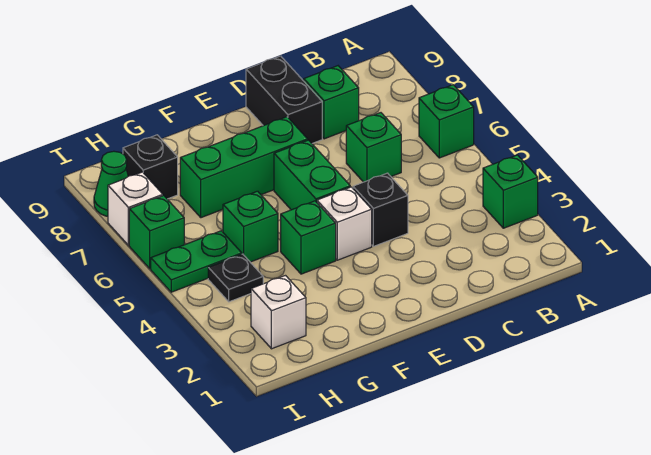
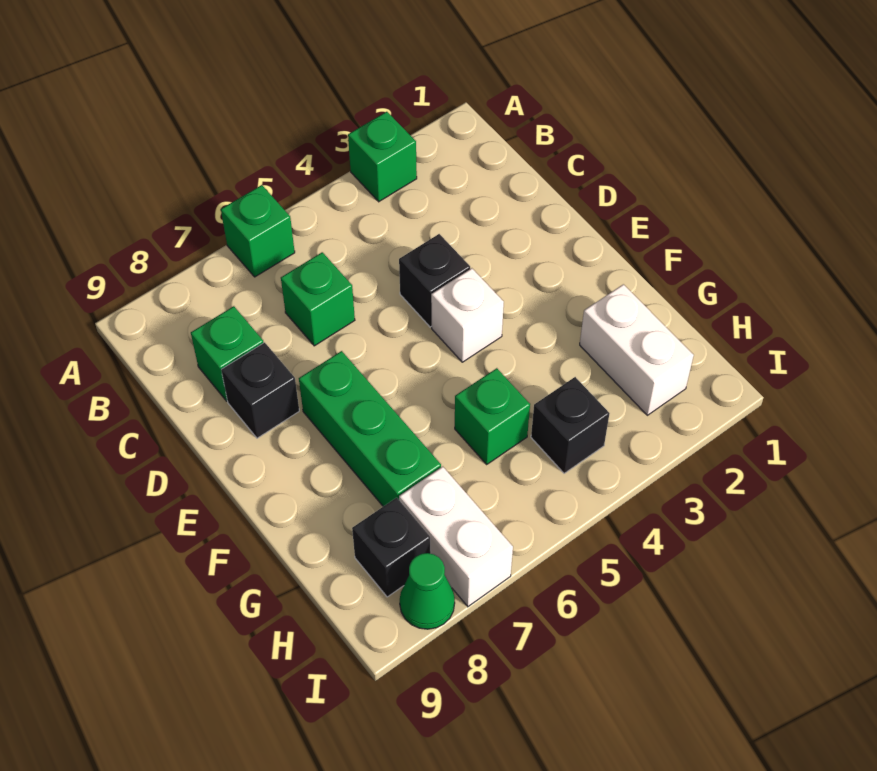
black brick D8:D9 level 1 -> black brick D8 level 1
green brick E5:E6 level 1 -> none
green brick F4 level 1 -> none
white brick H2 level 1 -> white brick G2:H2 level 1
black plate H4 level 1 -> black brick H4 level 1
green plate H5:I5 level 1 -> none
green brick I6 level 1 -> none
white brick I7 level 1 -> white brick H7:I7 level 1

